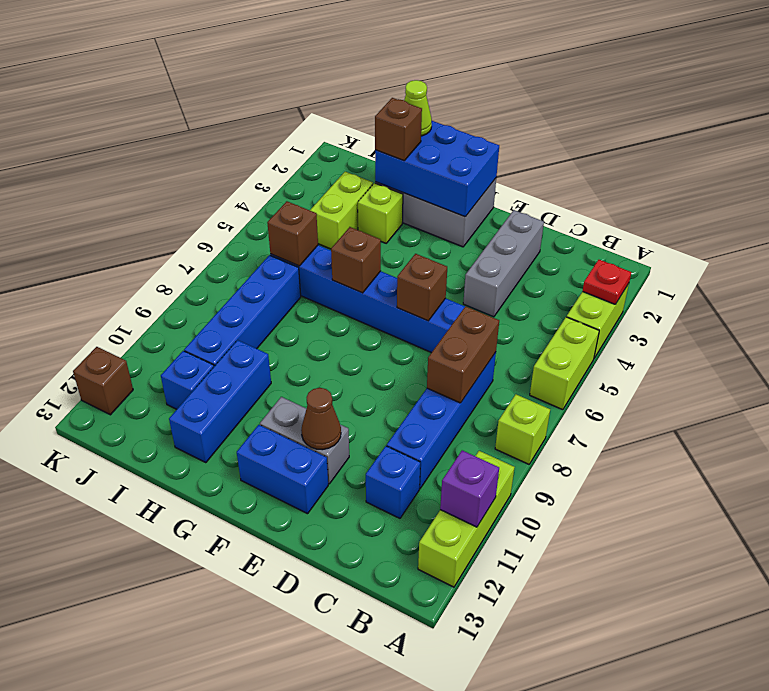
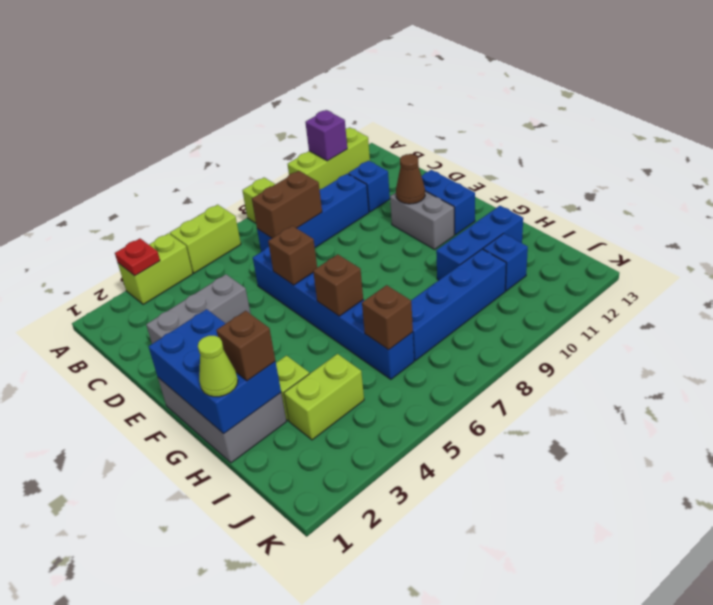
brown brick K12 level 1 -> none

